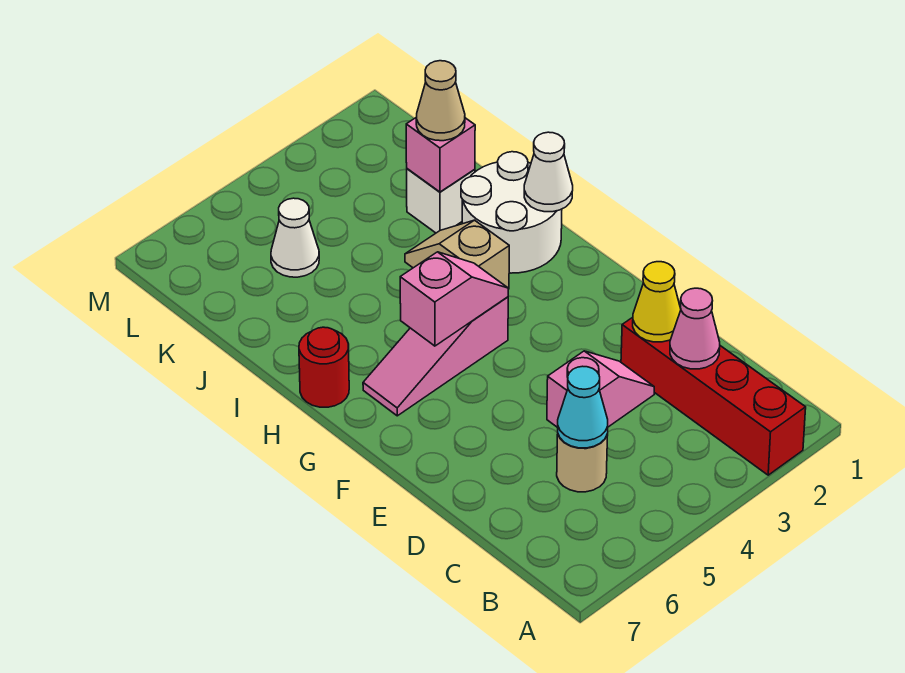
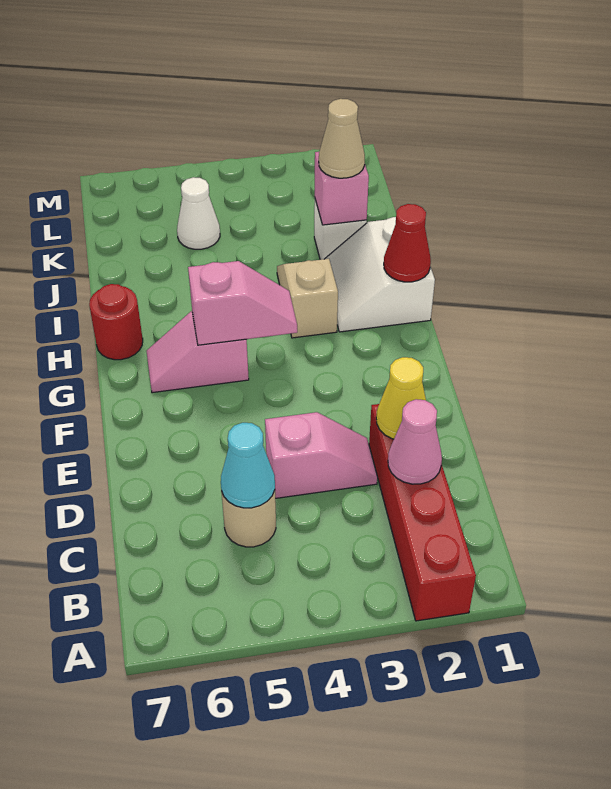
pink slope G4:G6 level 1 top 4 -> pink slope G5:G6 level 1 top 5
white round brick H1:I2 level 1 -> white slope H1:I2 level 1 top 1
white cone H1 level 2 -> red cone H1 level 2

